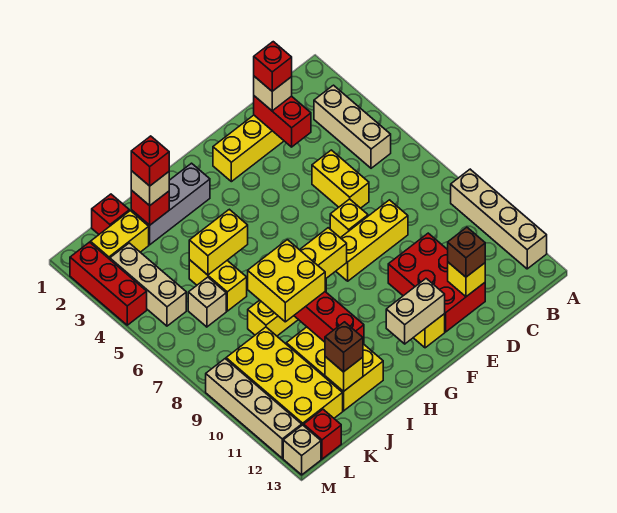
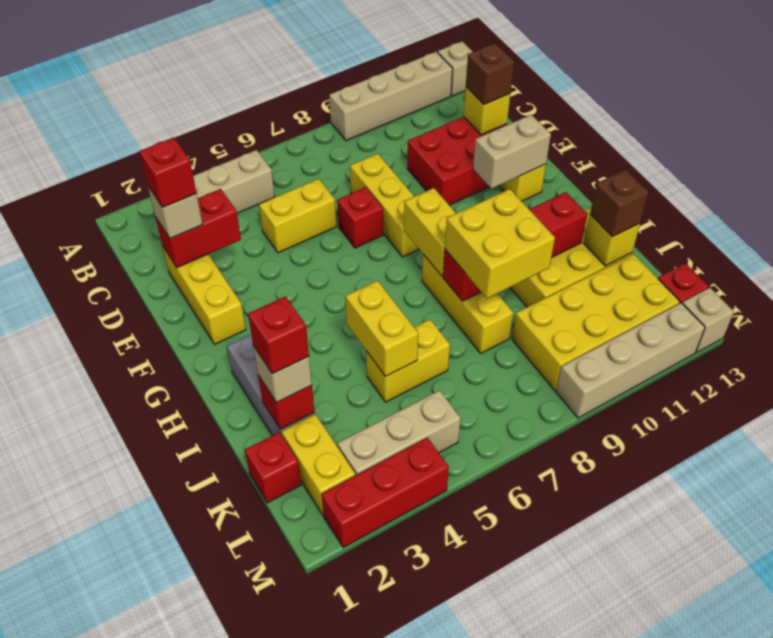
yellow brick E7 level 1 -> red brick E7 level 1
tan brick F12:G12 level 2 -> tan brick F11:F12 level 2
tan brick K6 level 1 -> tan brick A13 level 1

